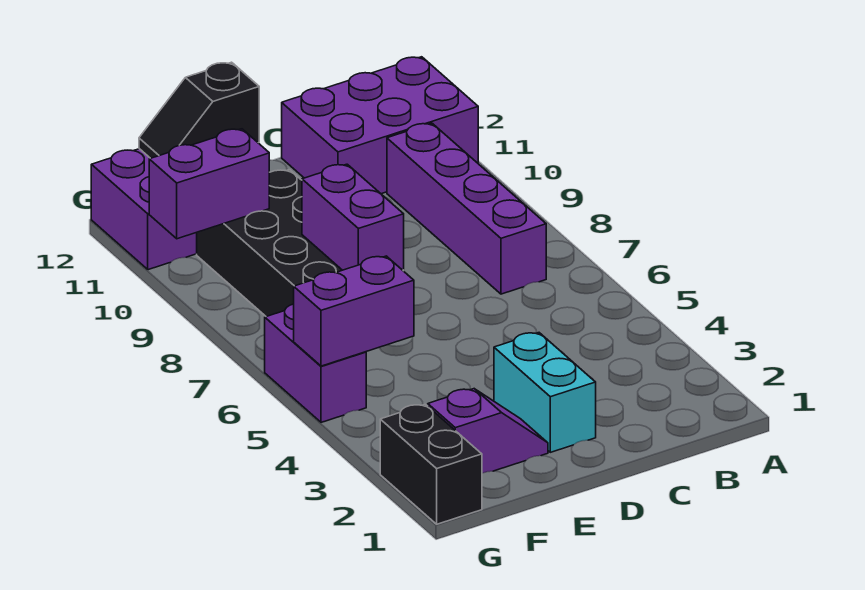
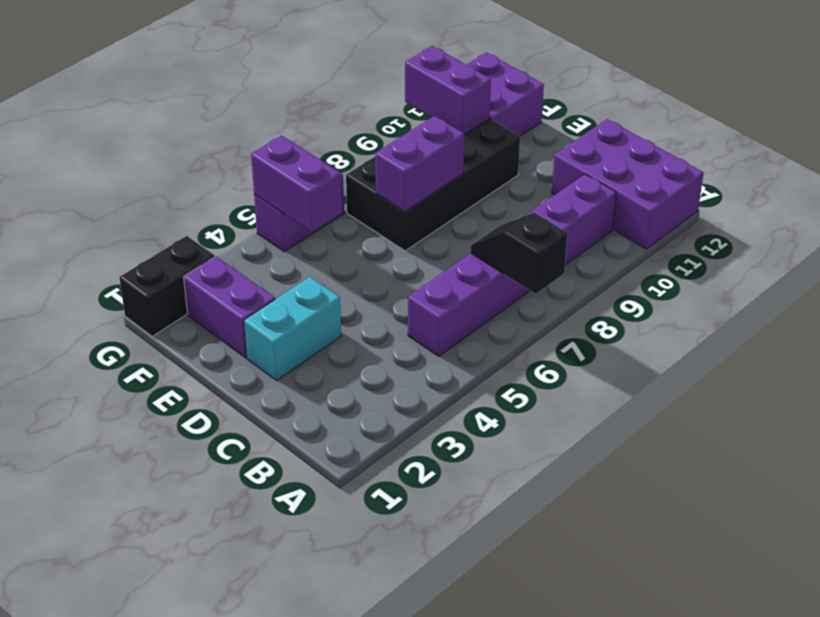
purple brick B7:B10 level 1 -> purple brick B5:B10 level 1
purple slope E2:F2 level 1 top F -> purple brick E2:F2 level 1
black slope E12:F12 level 2 top E -> black slope A7:B7 level 2 top A

